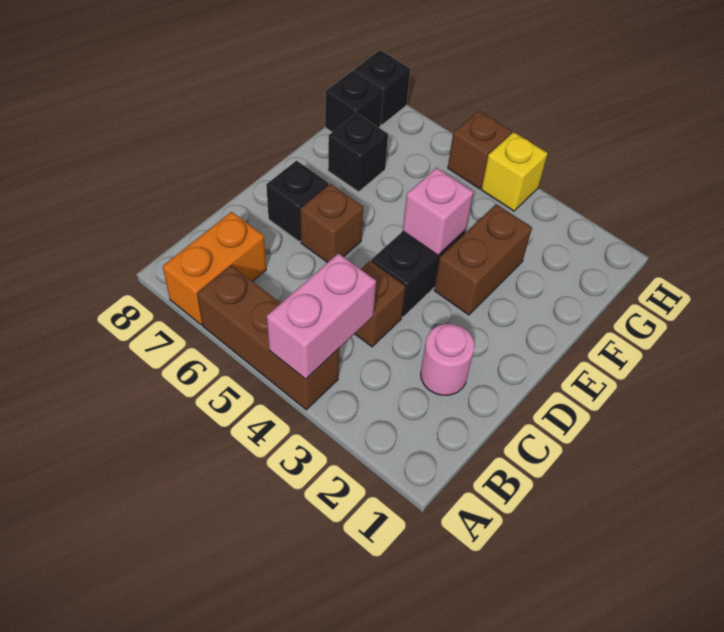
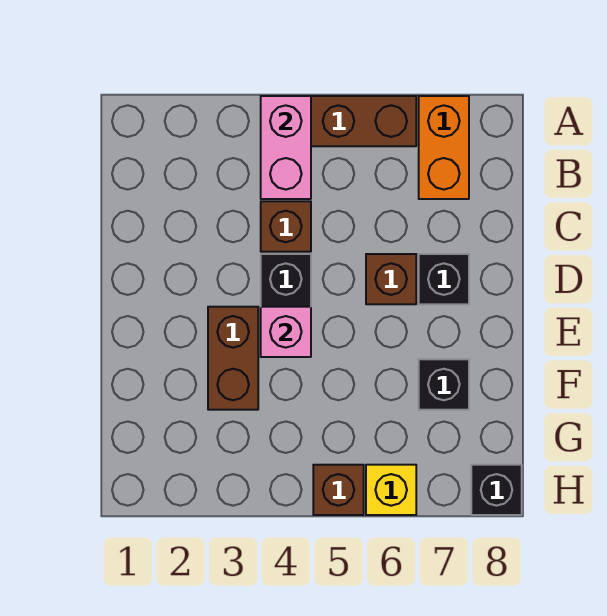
pink round brick C2 level 1 -> none
black brick G8 level 1 -> none
yellow brick H4 level 1 -> yellow brick H6 level 1

